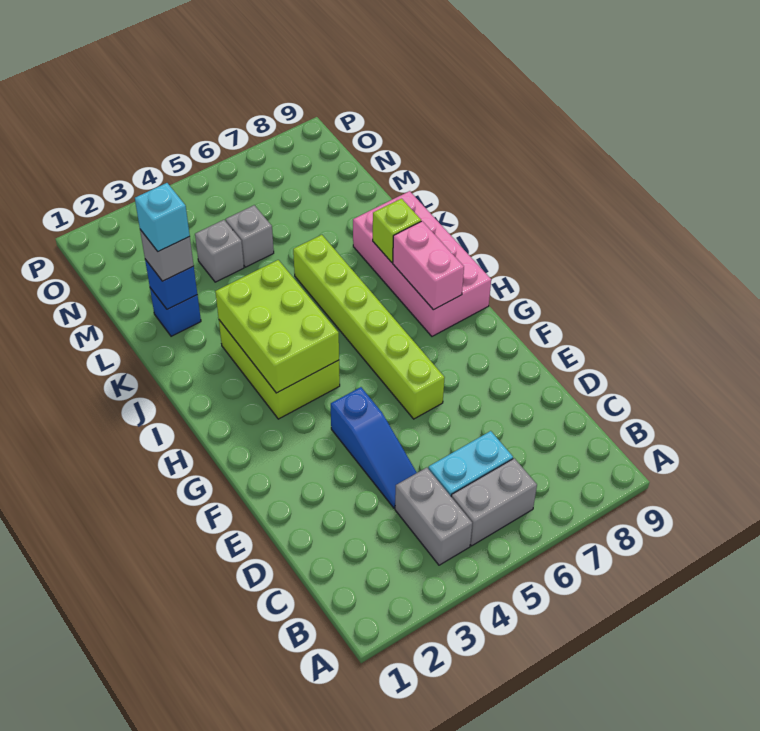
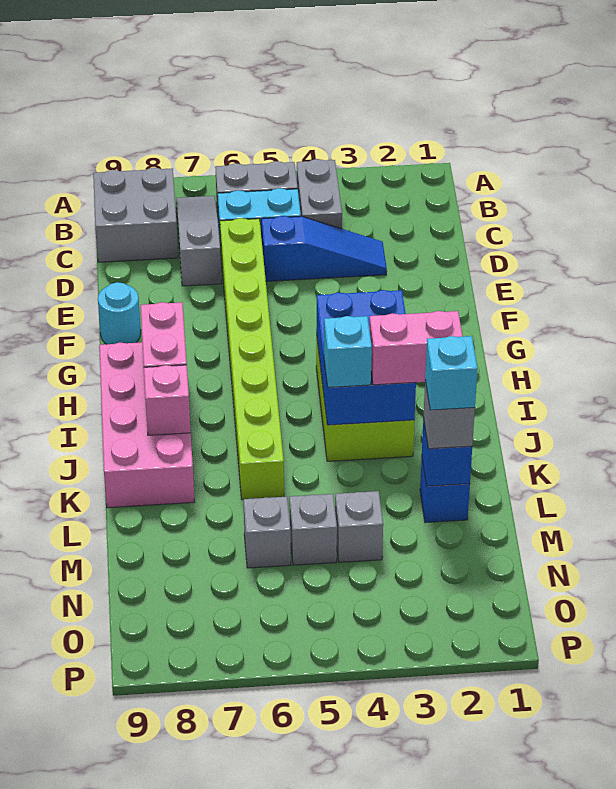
none -> grey slope B7:D7 level 1 top D
none -> grey brick B8:C9 level 1
blue slope D4:F4 level 1 top F -> blue slope D3:D5 level 1 top 5
lime brick F6:K6 level 1 -> lime brick D6:K6 level 1
none -> cyan round brick F9 level 1
lime brick H3:J4 level 2 -> blue brick H3:J4 level 2
none -> pink brick J2:J3 level 3
none -> cyan brick J4 level 3
lime brick J8 level 2 -> pink brick J8 level 2
none -> grey brick M6 level 1

